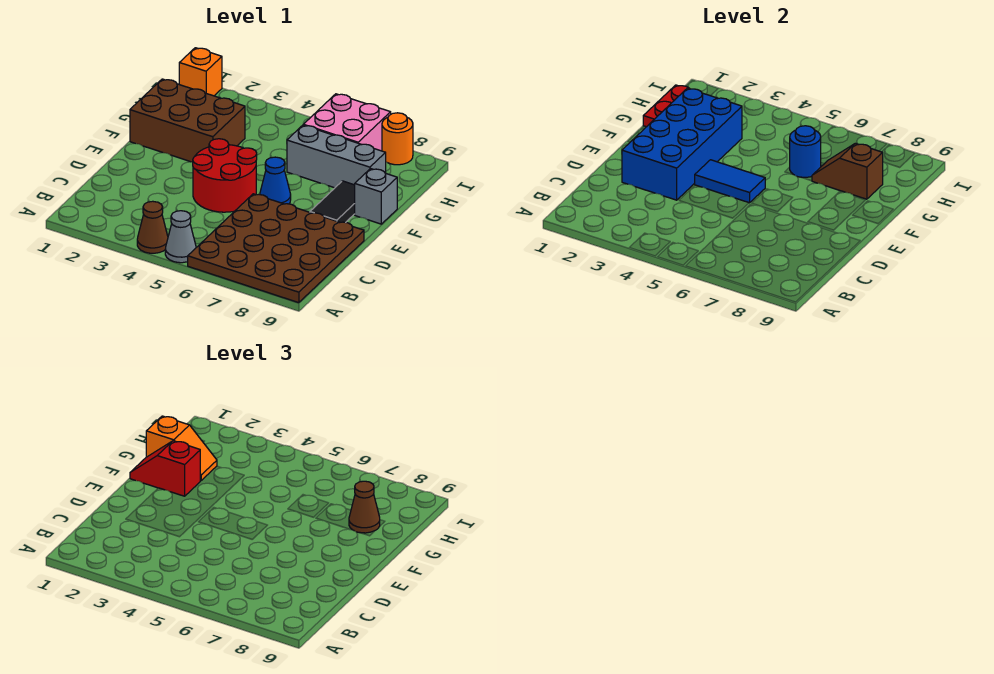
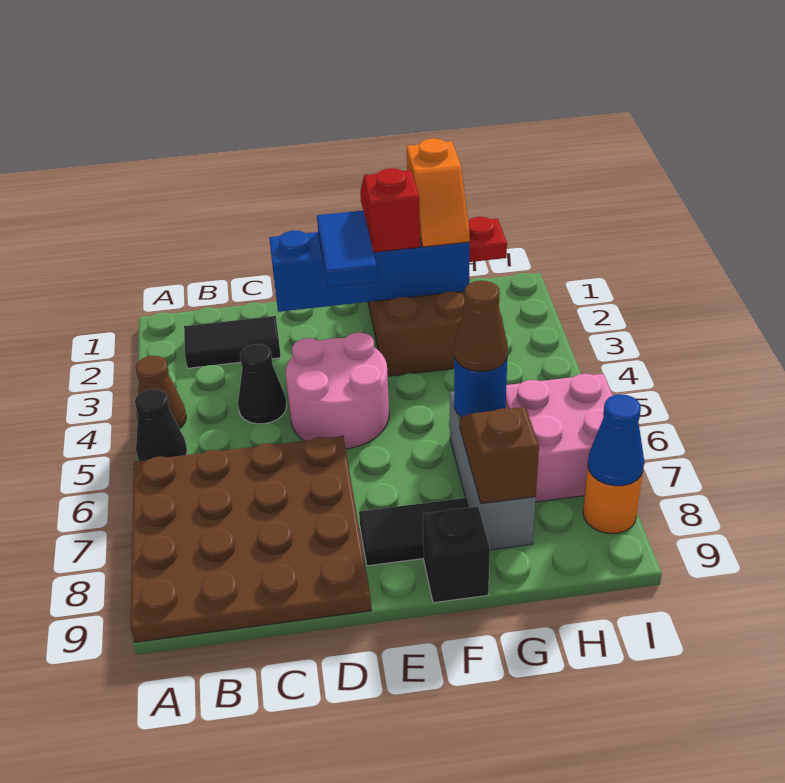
grey cone A5 level 1 -> black cone A5 level 1
none -> black tile B2:C2 level 1
none -> black cone C4 level 1
blue brick D2:G3 level 2 -> blue brick D2:G2 level 2
red round brick D4:E5 level 1 -> pink round brick D4:E5 level 1
blue tile E4:E5 level 2 -> blue tile E2:E3 level 3
blue cone E6 level 1 -> blue cone I8 level 2
grey brick F9 level 1 -> black brick F9 level 1
brown cone G8 level 3 -> brown cone G6 level 3
orange brick I1 level 1 -> none

